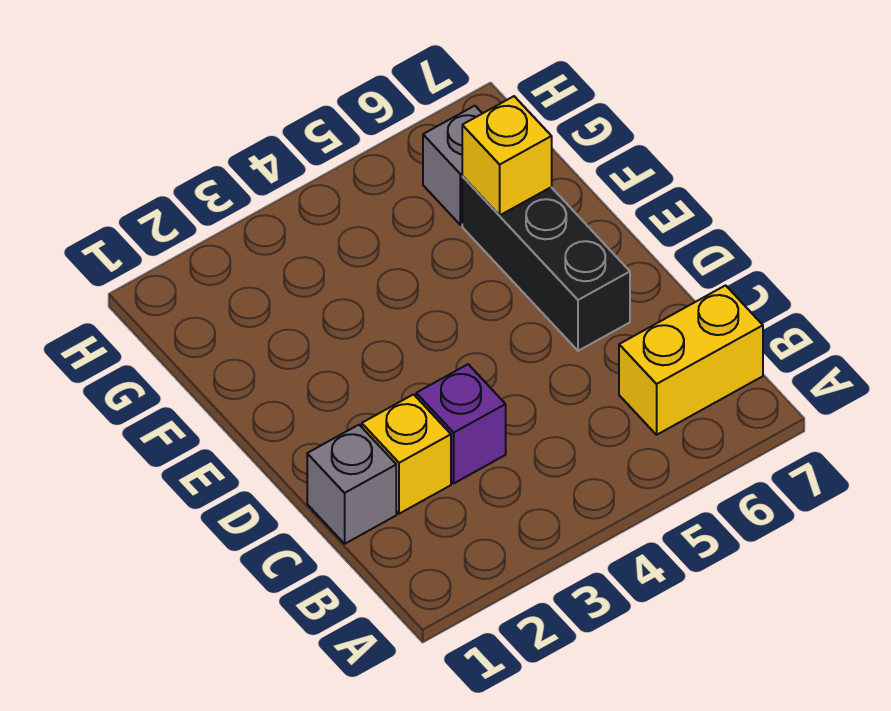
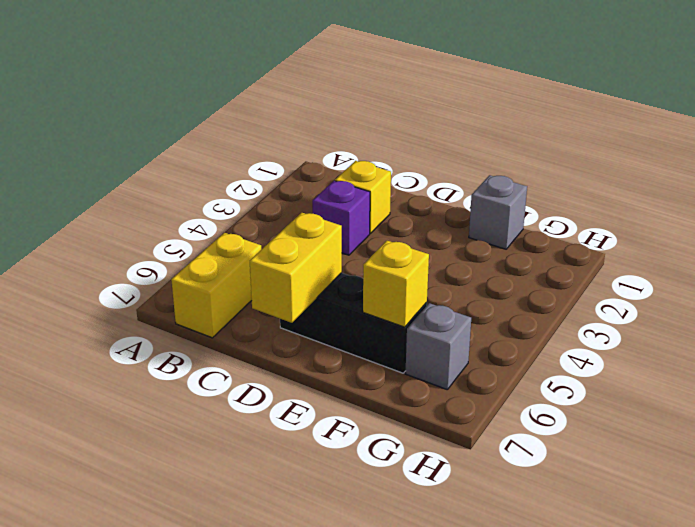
grey brick C1 level 1 -> grey brick F1 level 1
none -> yellow brick D6:D7 level 2

